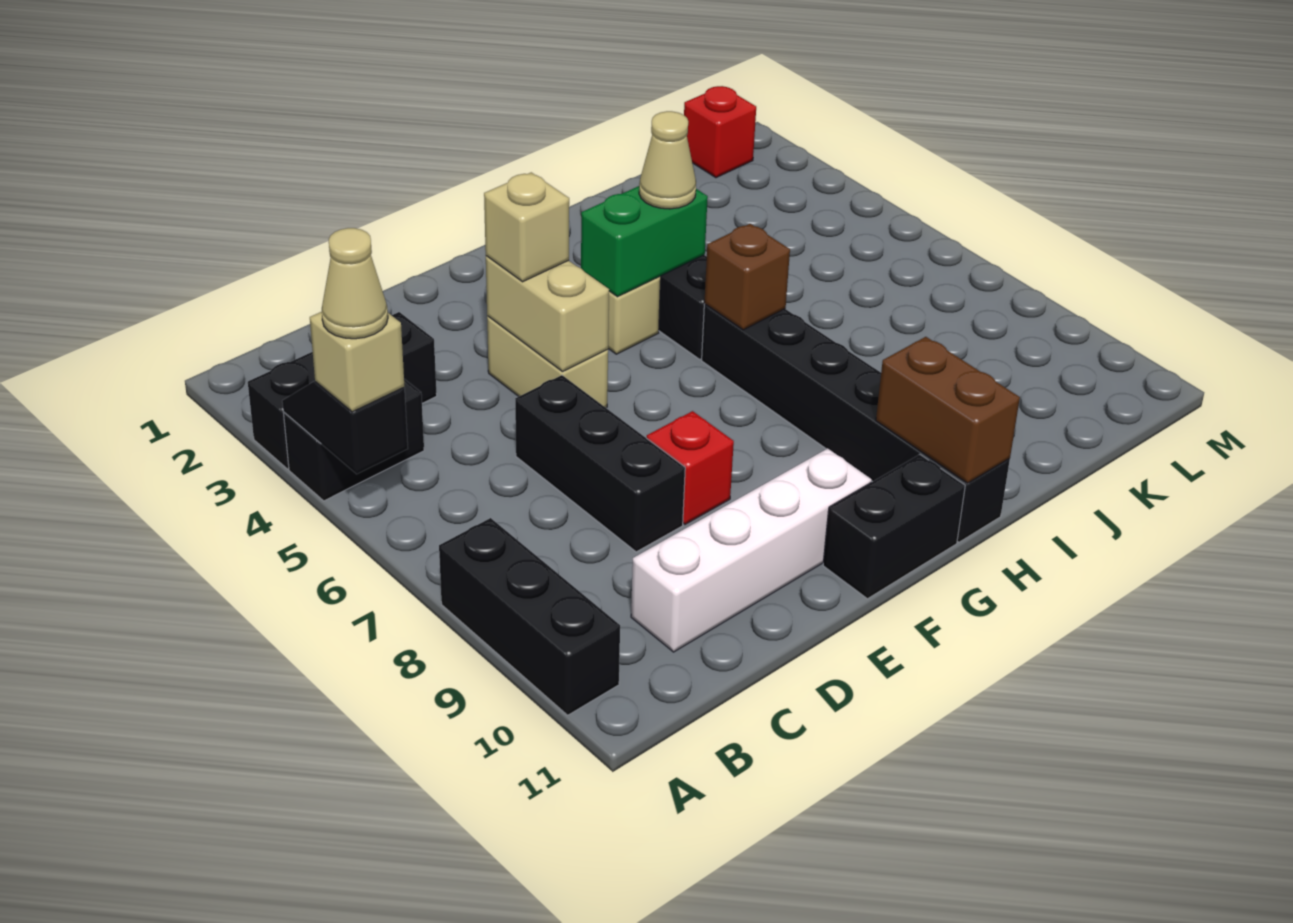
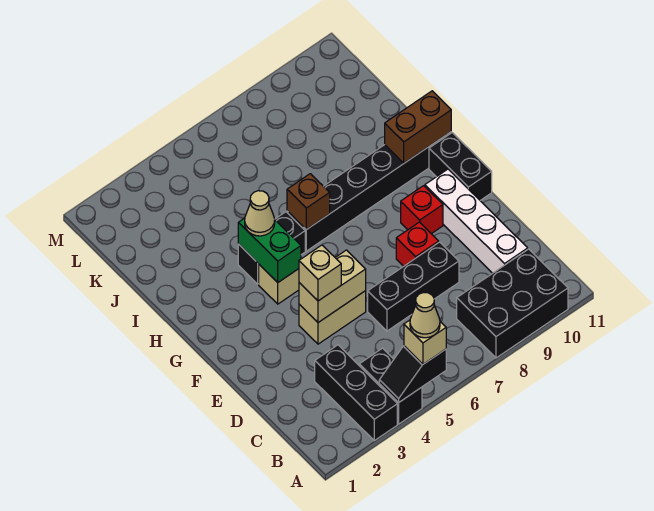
black brick A8:A10 level 1 -> black brick A8:B10 level 1
red brick L1 level 1 -> red brick F9 level 1

